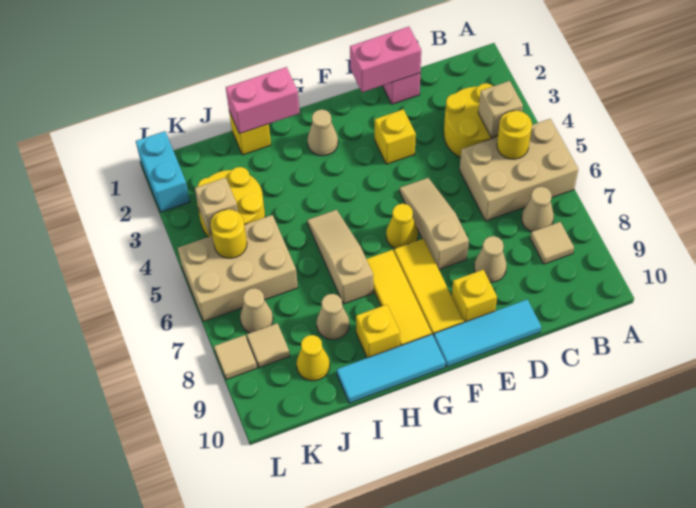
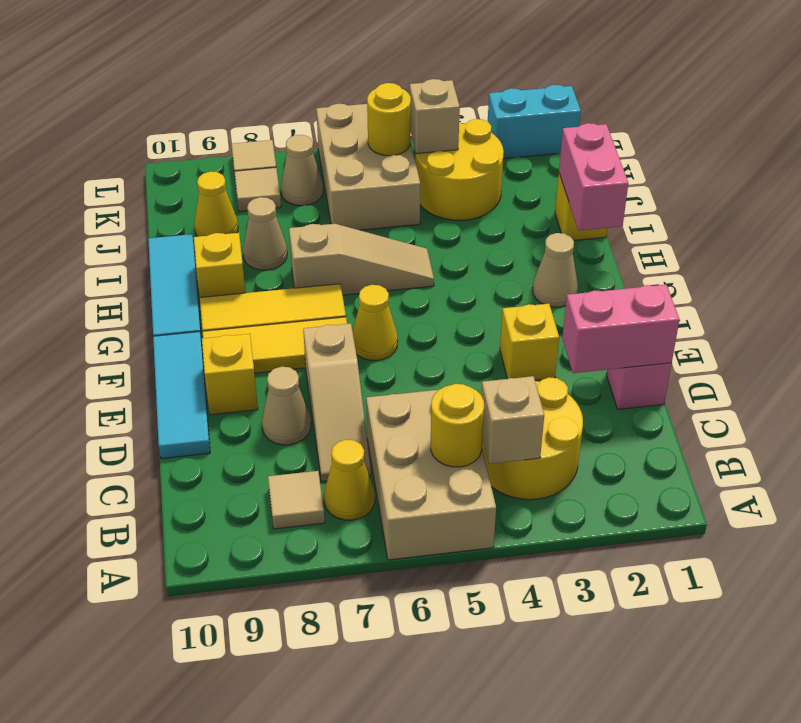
tan cone B7 level 1 -> yellow cone B7 level 1
pink brick D1:E1 level 2 -> pink brick D1:D2 level 2
tan slope E5:E7 level 1 top 7 -> tan slope C7:E7 level 1 top E

